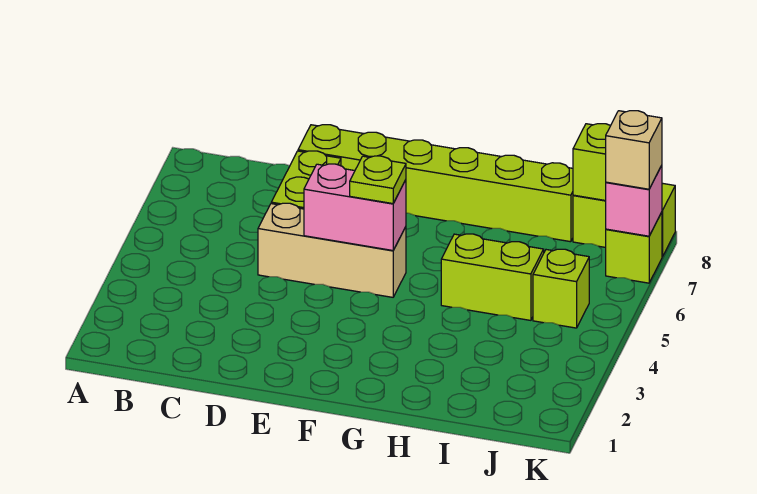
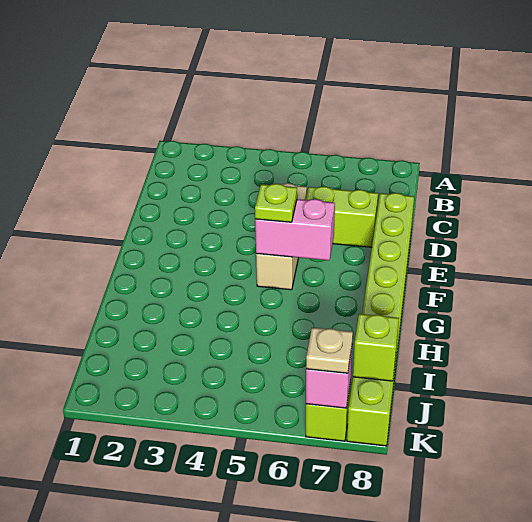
pink brick E5:F5 level 2 -> pink brick F5:F6 level 2
lime brick H5:I5 level 1 -> none
lime brick J5 level 1 -> none
tan brick K7 level 3 -> tan plate K7 level 3

